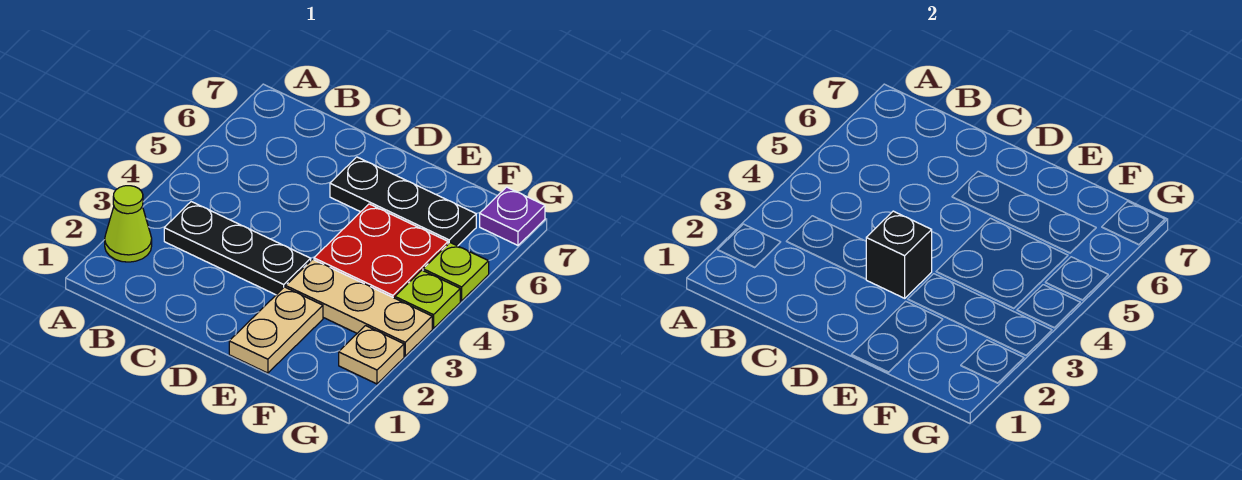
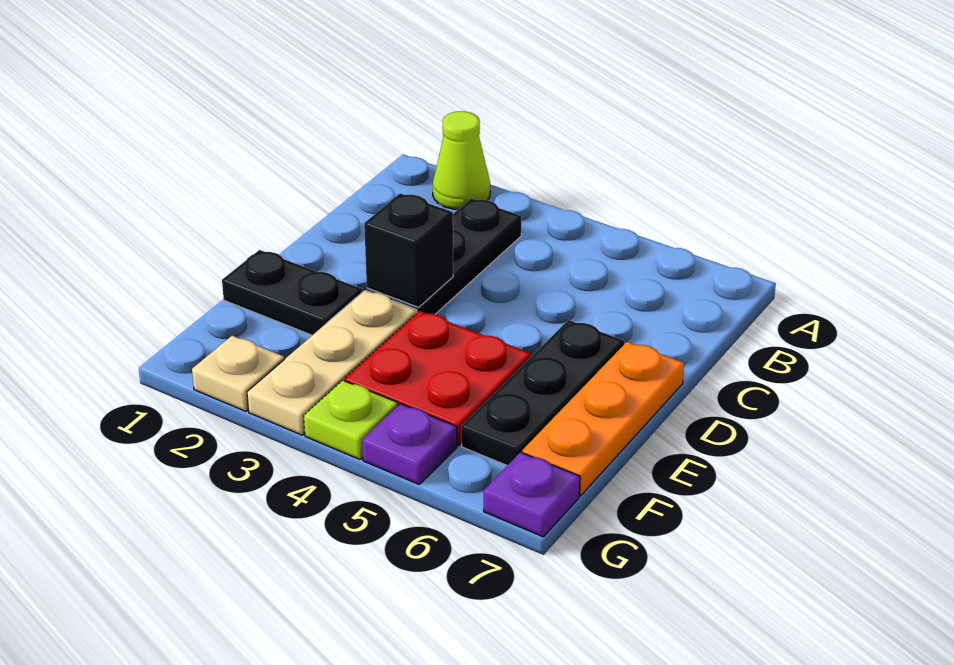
none -> orange plate D7:F7 level 1
tan plate E1:E2 level 1 -> black plate E1:E2 level 1
lime plate G5 level 1 -> purple plate G5 level 1

